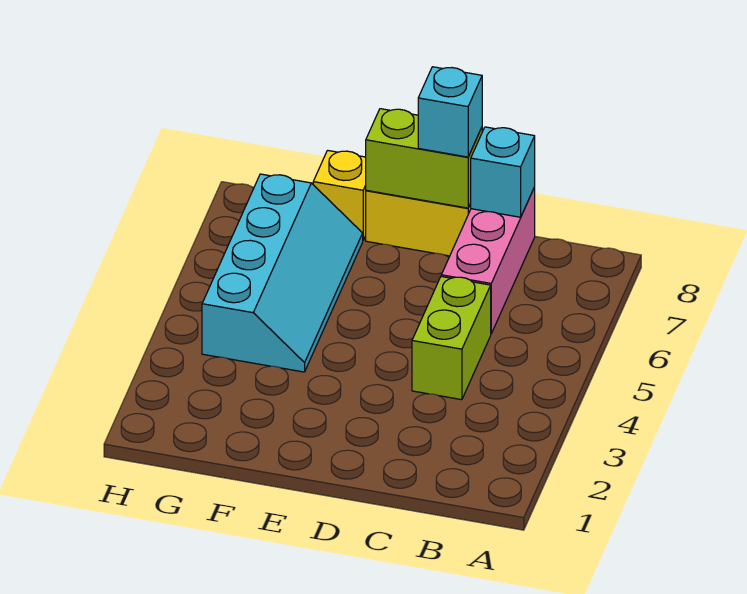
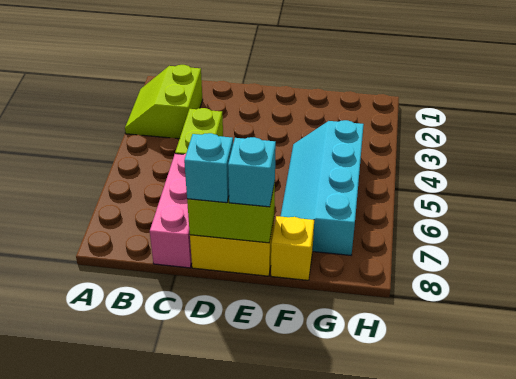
none -> lime slope A2:B3 level 1 top B
cyan brick C8 level 2 -> cyan brick E8 level 3

